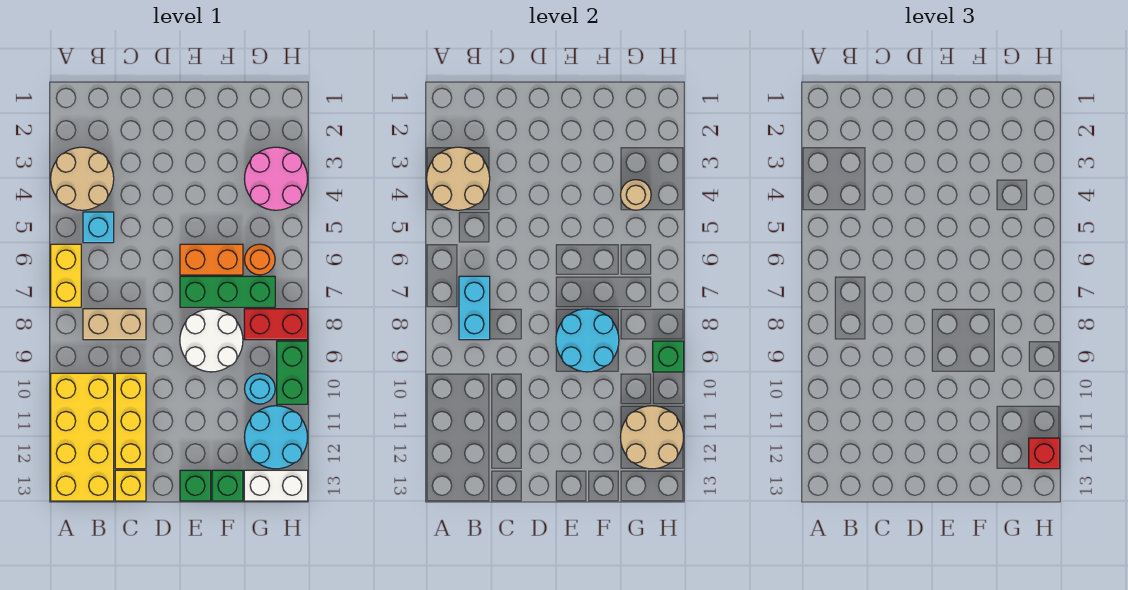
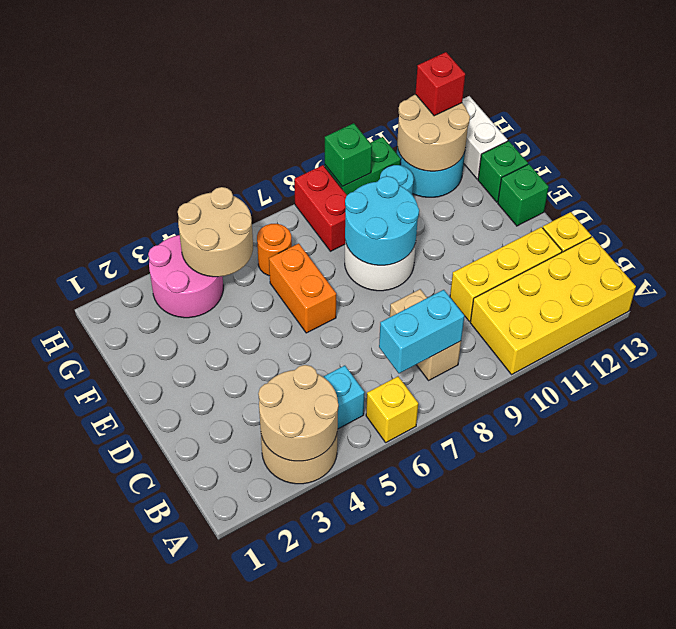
yellow brick A6:A7 level 1 -> yellow brick A6 level 1
green brick E7:G7 level 1 -> none
tan round brick G4 level 2 -> tan round brick G4:H5 level 2

